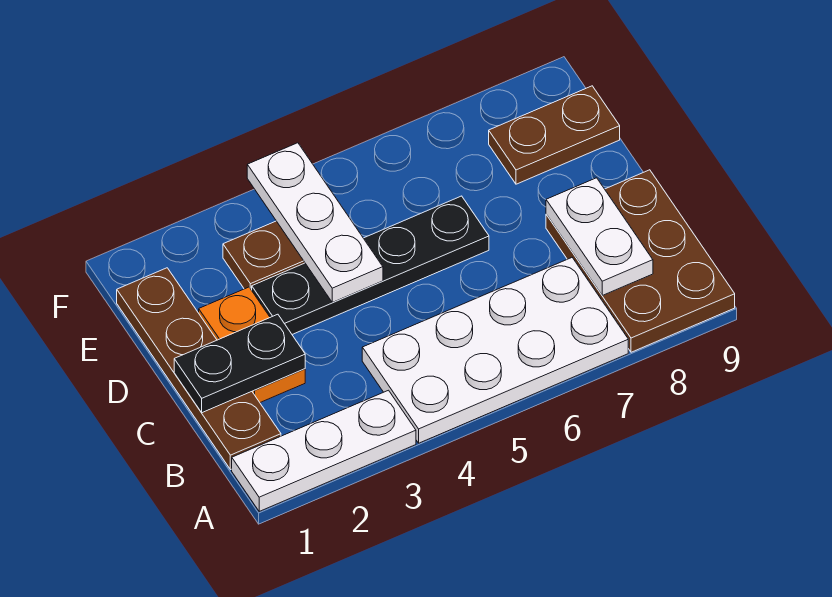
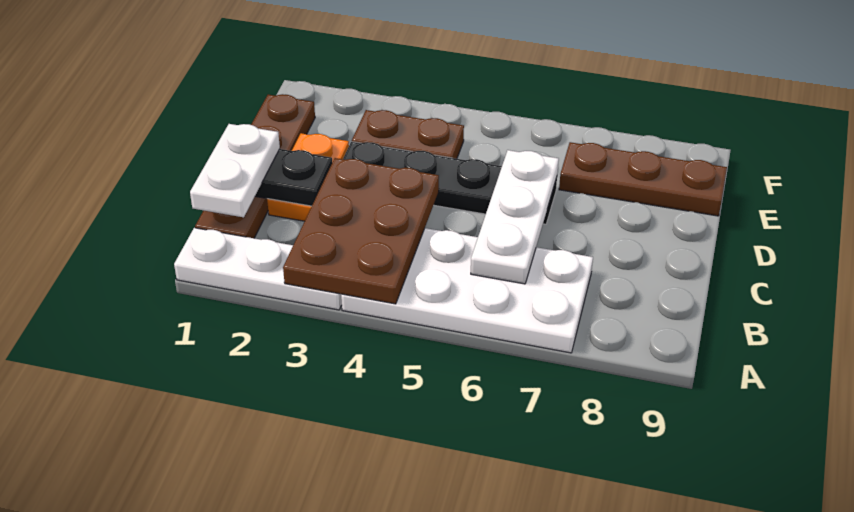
brown plate A8:C9 level 1 -> brown plate A3:C4 level 2
white plate B8:C8 level 2 -> white plate B1:C1 level 3
white plate D4:F4 level 2 -> white plate B6:D6 level 2
brown plate E8:E9 level 1 -> brown plate E7:E9 level 1

